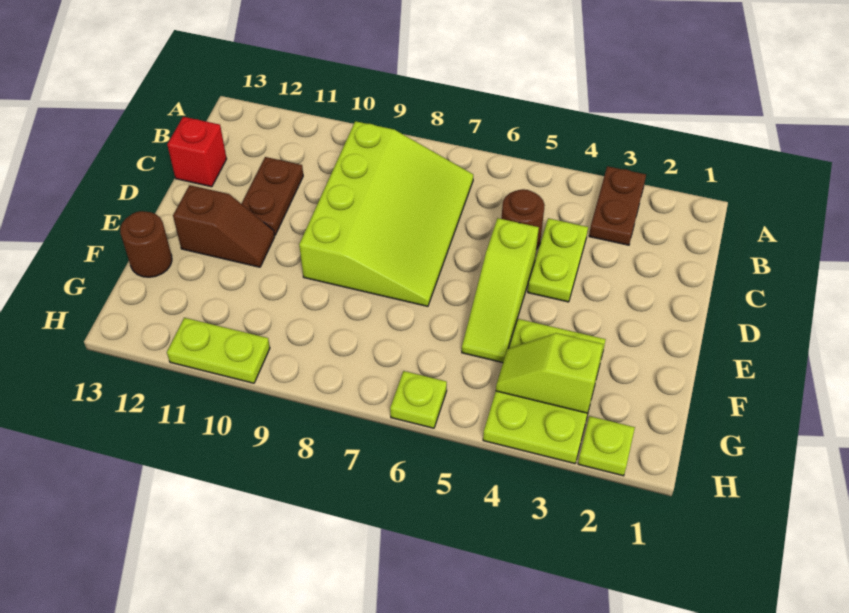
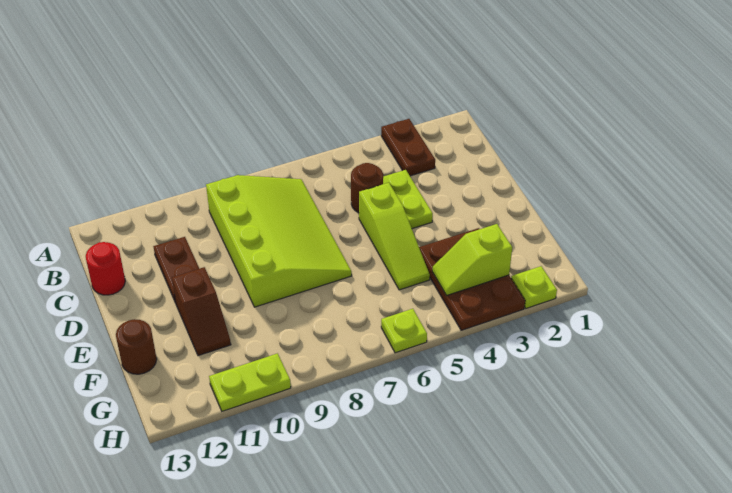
red brick C13 level 1 -> red round brick C13 level 1
brown slope E11:E12 level 1 top 12 -> brown slope E11:F11 level 1 top E
lime plate F3:H4 level 1 -> brown plate F3:H4 level 1

